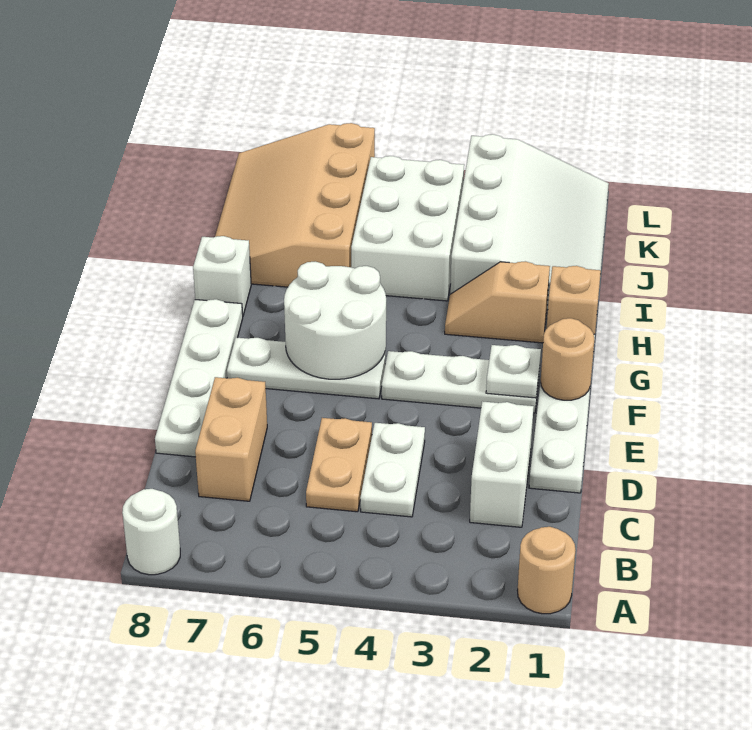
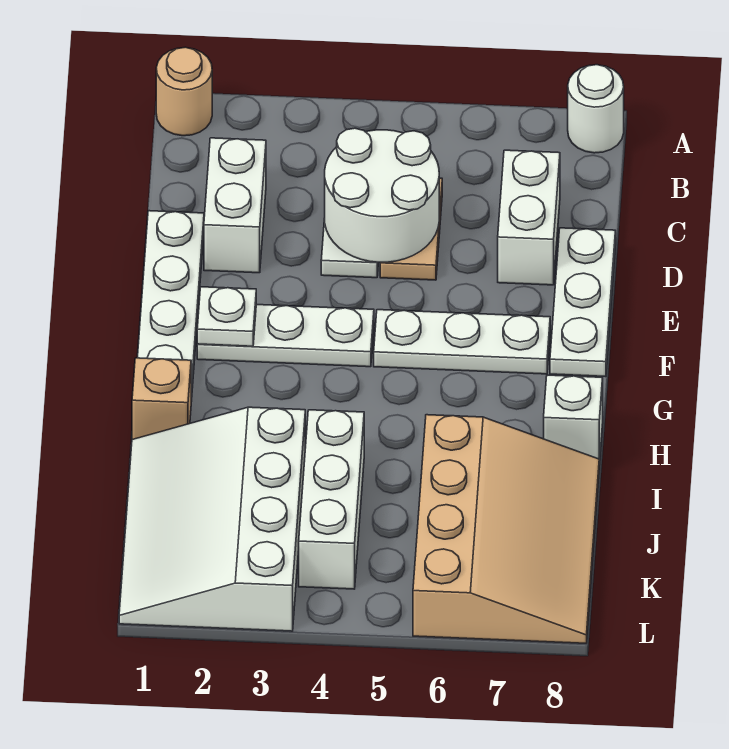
tan brick C7:D7 level 1 -> white brick C7:D7 level 1
white plate D8:G8 level 1 -> white plate D8:F8 level 1
tan round brick F1 level 2 -> none
white round brick F5:G6 level 2 -> white round brick C4:D5 level 2
tan slope H2:H3 level 1 top 2 -> none
white brick I4:K5 level 1 -> white brick I4:K4 level 1

